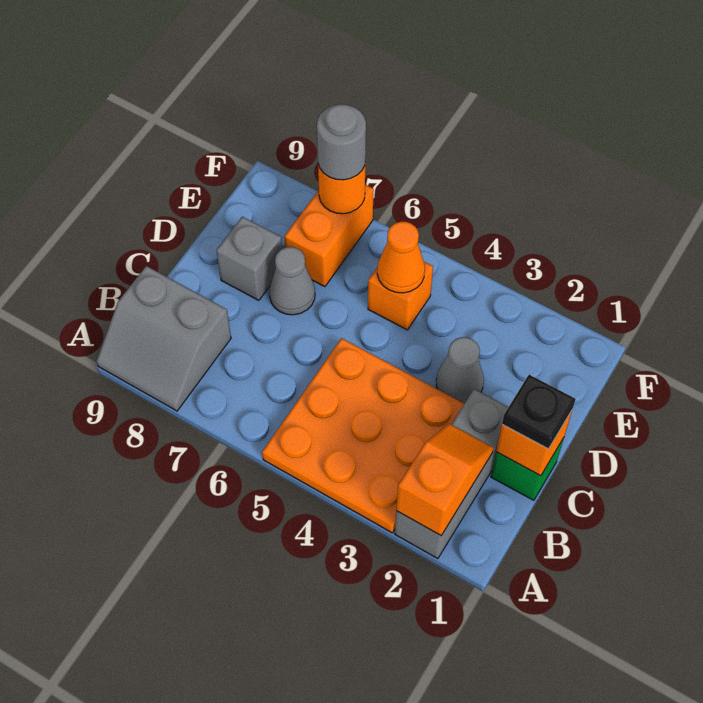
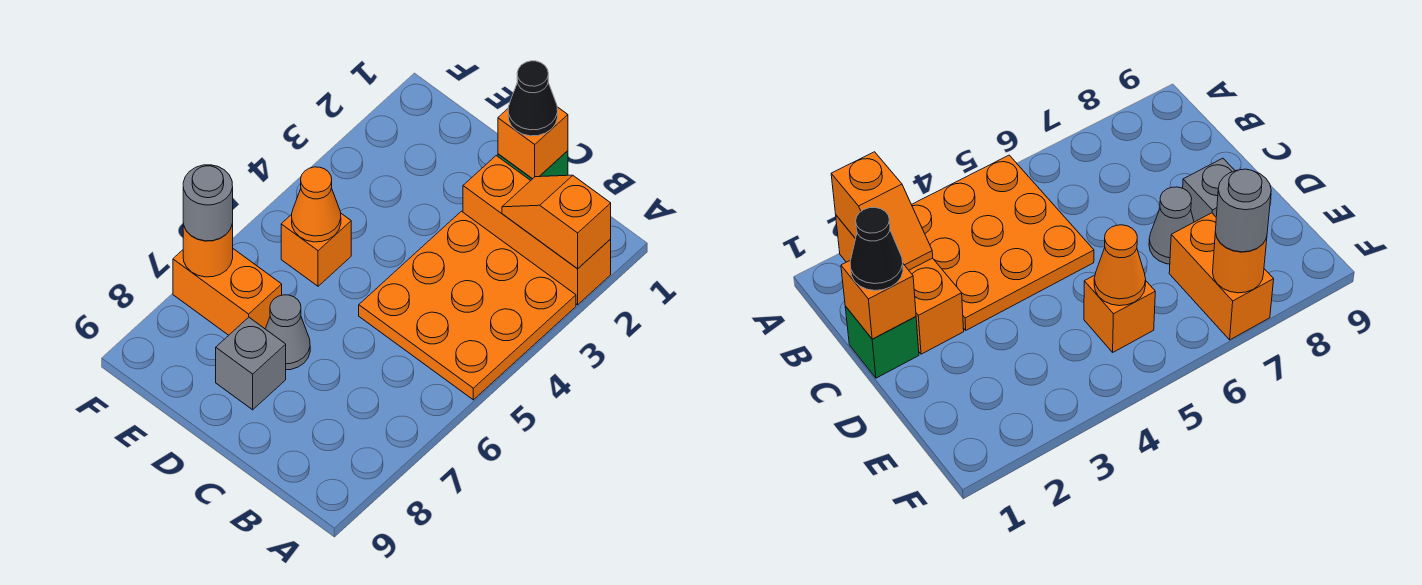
grey brick A2:C2 level 1 -> orange brick A2:C2 level 1
grey slope A8:B9 level 1 top B -> none
black plate C1 level 3 -> black cone C1 level 3
grey cone D3 level 1 -> none

